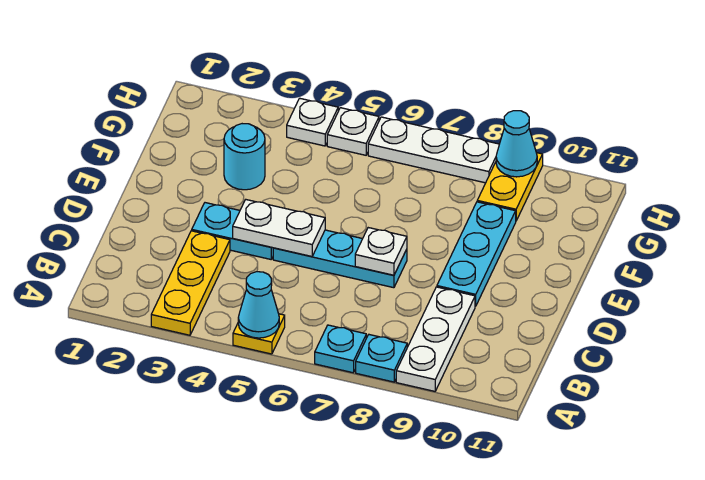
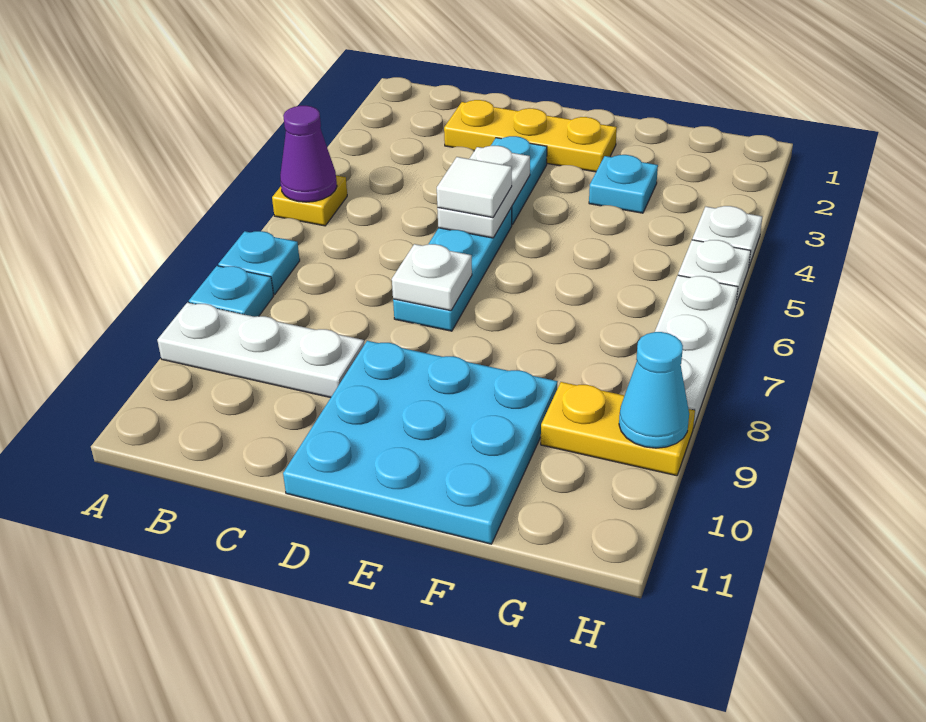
yellow plate A3:C3 level 1 -> yellow plate C2:E2 level 1
cyan cone A5 level 2 -> purple cone A5 level 2
none -> white tile D5 level 3
cyan plate D9:F9 level 1 -> cyan plate D9:F11 level 1
cyan round brick F3 level 1 -> cyan plate F3 level 1

